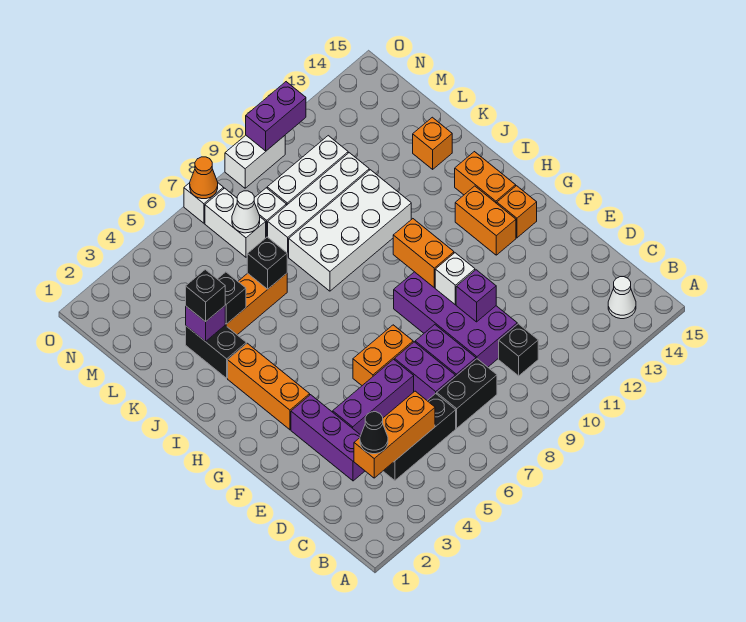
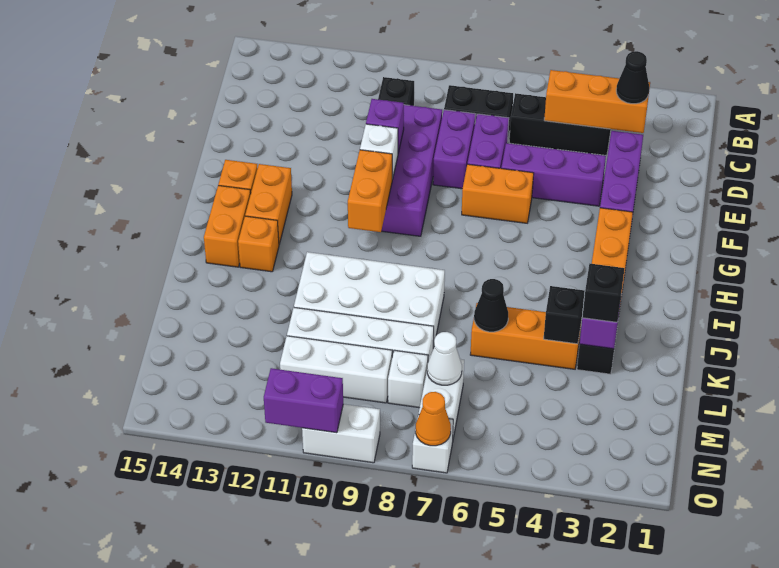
white cone B14 level 1 -> none
black brick K6 level 2 -> black cone K6 level 2
orange brick K14 level 1 -> orange brick I13 level 1

